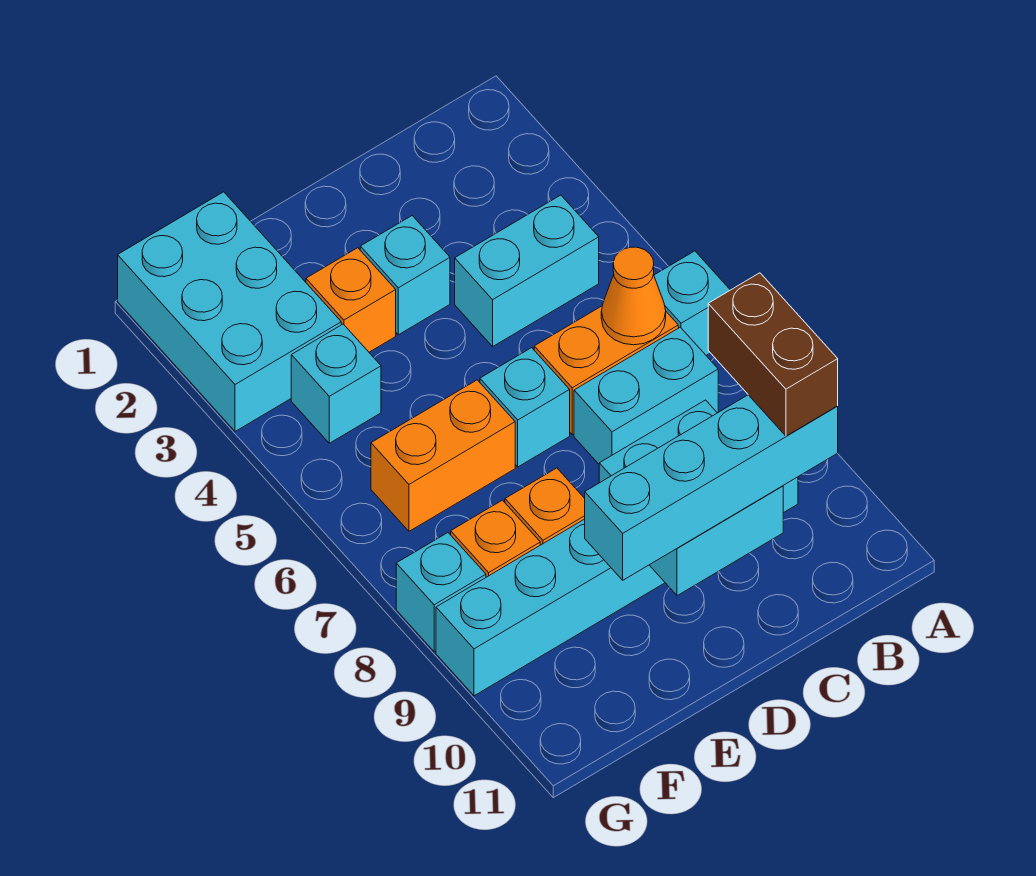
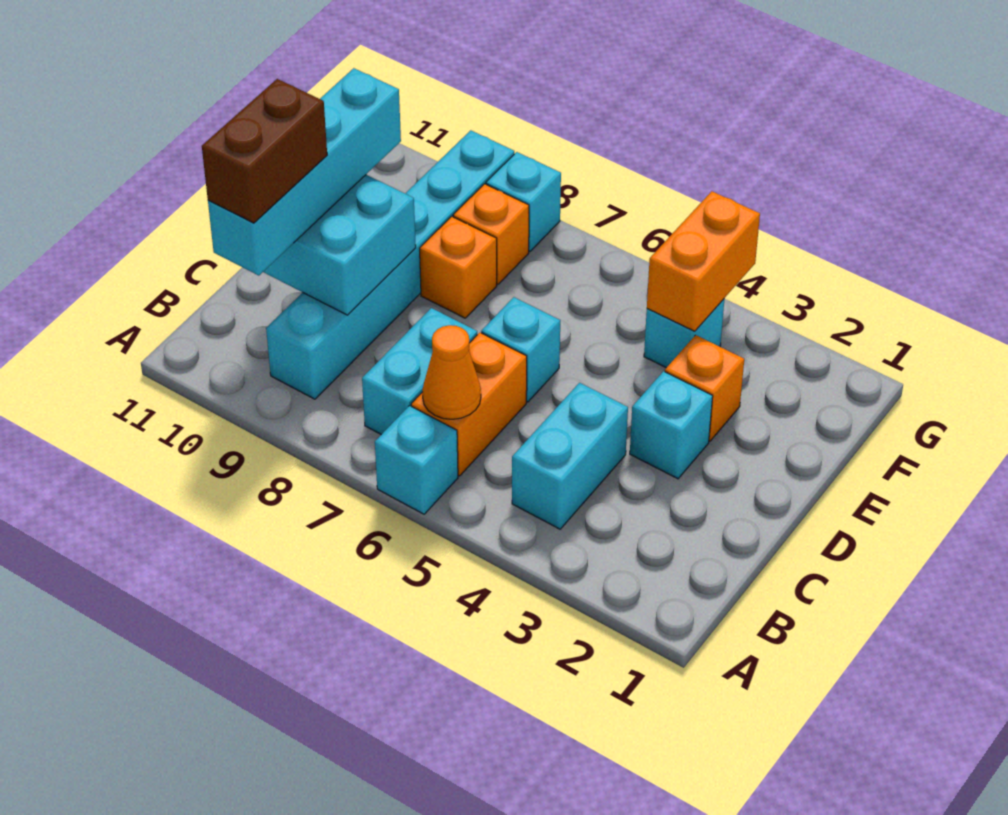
brown brick B9:B10 level 4 -> brown brick B10:C10 level 4
orange brick E6:F6 level 1 -> orange brick F4:G4 level 2
cyan brick F1:G3 level 1 -> none

